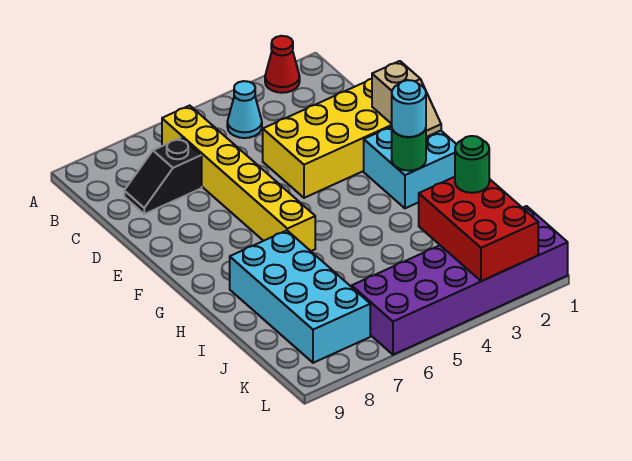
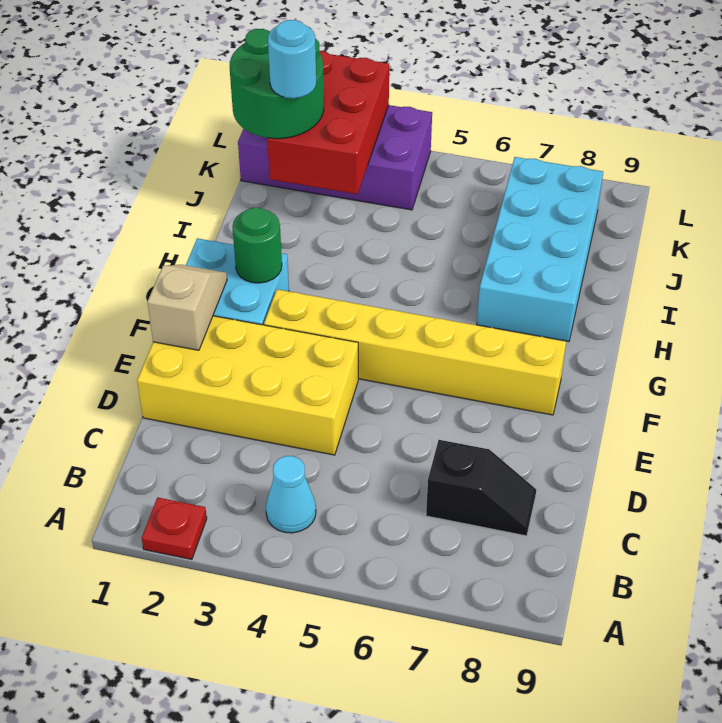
red cone A2 level 1 -> red plate A2 level 1
yellow brick B6:G6 level 1 -> yellow brick F3:F8 level 1
cyan round brick G2 level 3 -> cyan round brick J2 level 4
green round brick J2 level 3 -> green round brick J1:K2 level 3
purple brick K1:L6 level 1 -> purple brick K1:L4 level 1

